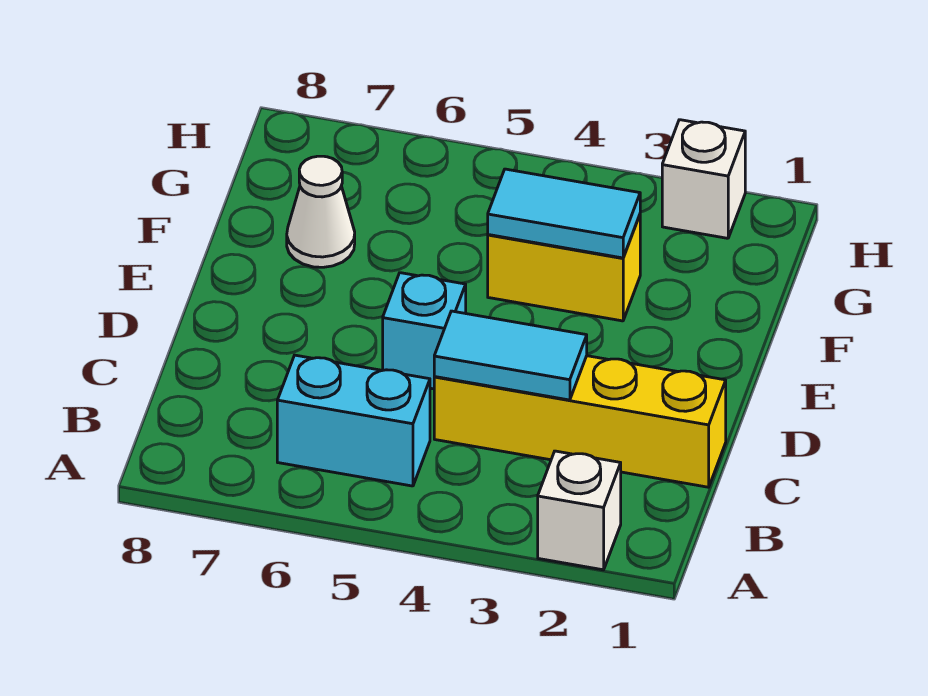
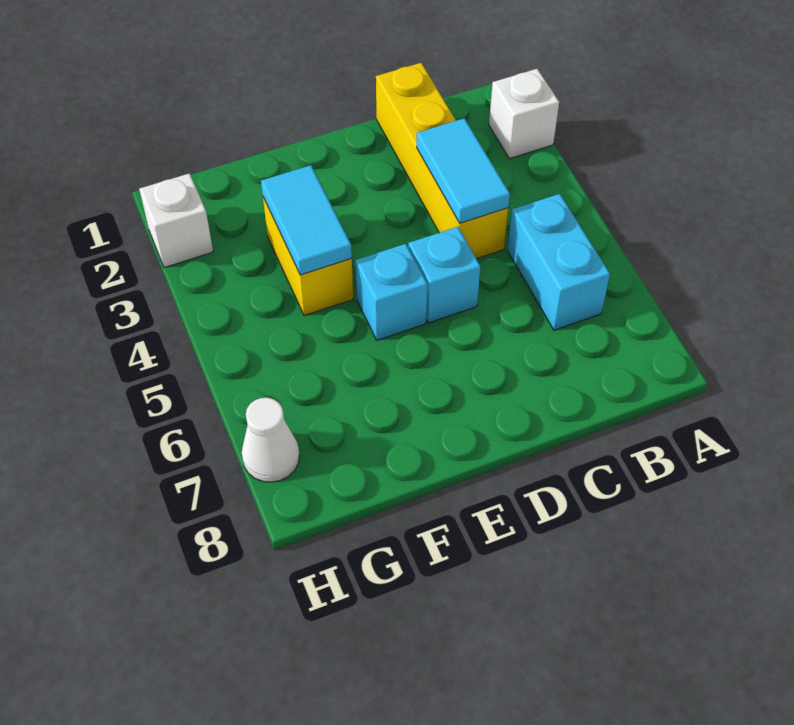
none -> cyan brick E5 level 1
white cone F7 level 1 -> white cone H7 level 1

